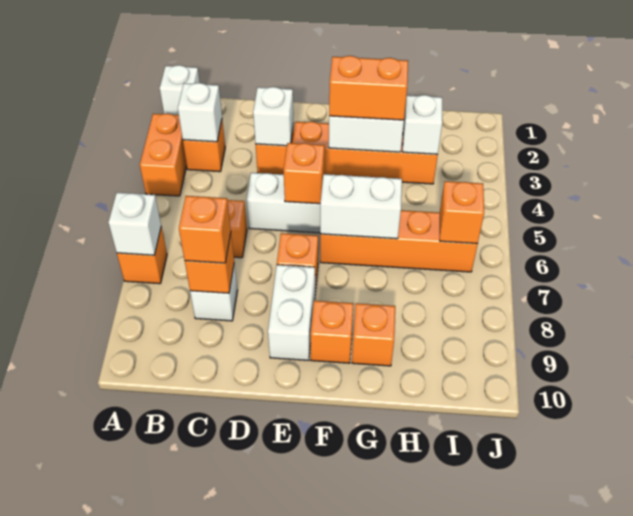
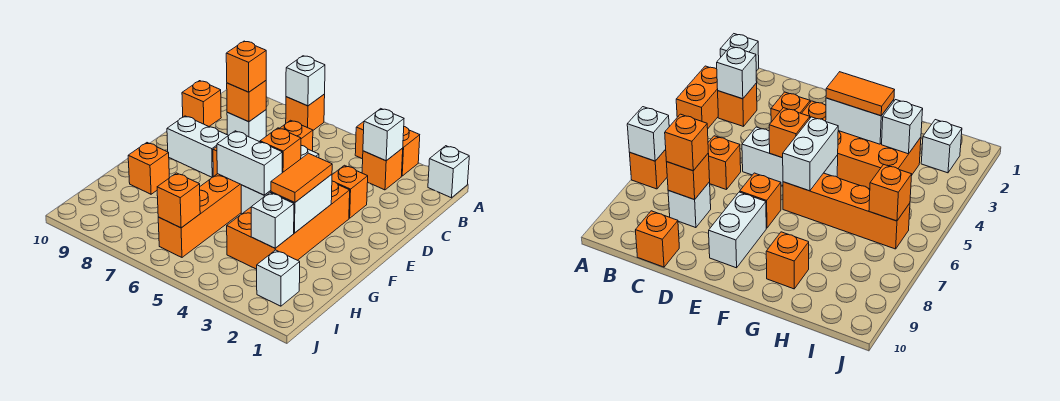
white brick D3 level 2 -> white brick I2 level 1
orange brick E3:H3 level 1 -> orange brick E3:H4 level 1
orange brick F3:G3 level 3 -> orange tile F3:G3 level 3
white brick F6:G6 level 2 -> white brick F5:F6 level 2
orange brick F9 level 1 -> orange brick C10 level 1

